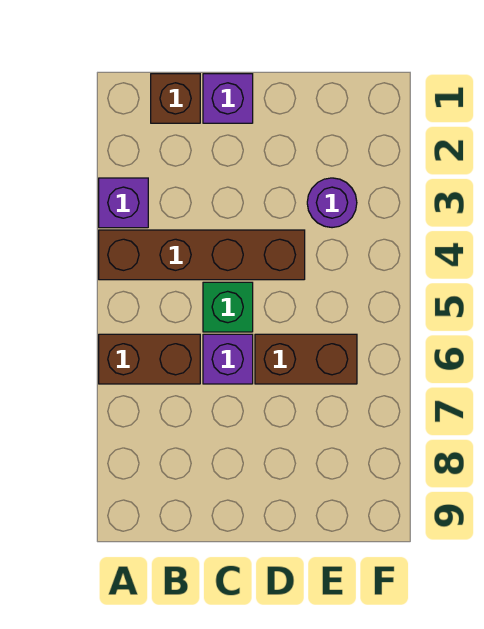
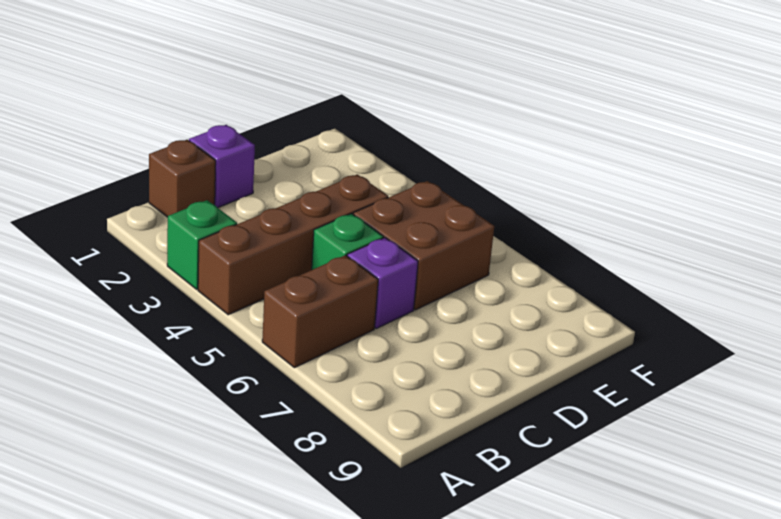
purple brick A3 level 1 -> green brick A3 level 1
brown brick D6:E6 level 1 -> brown brick D5:E6 level 1
purple round brick E3 level 1 -> none

